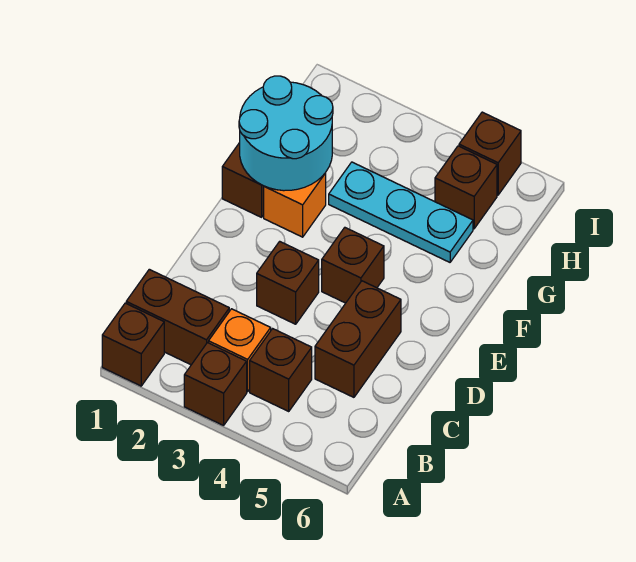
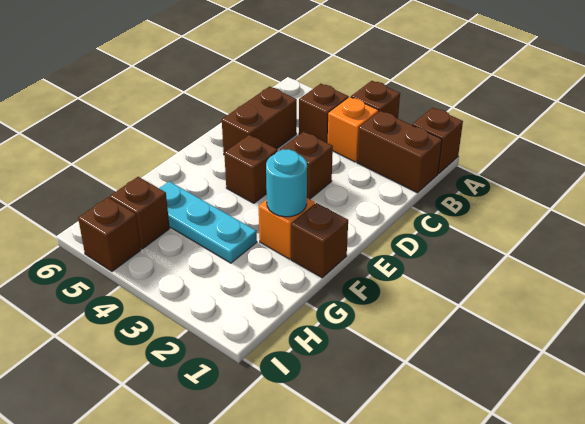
cyan round brick F1:G2 level 2 -> cyan round brick F2 level 2

